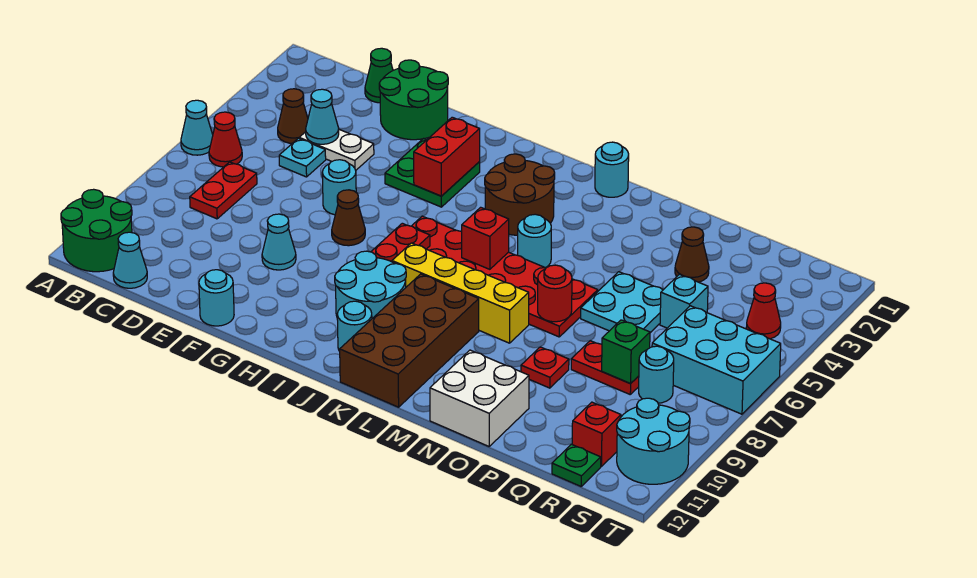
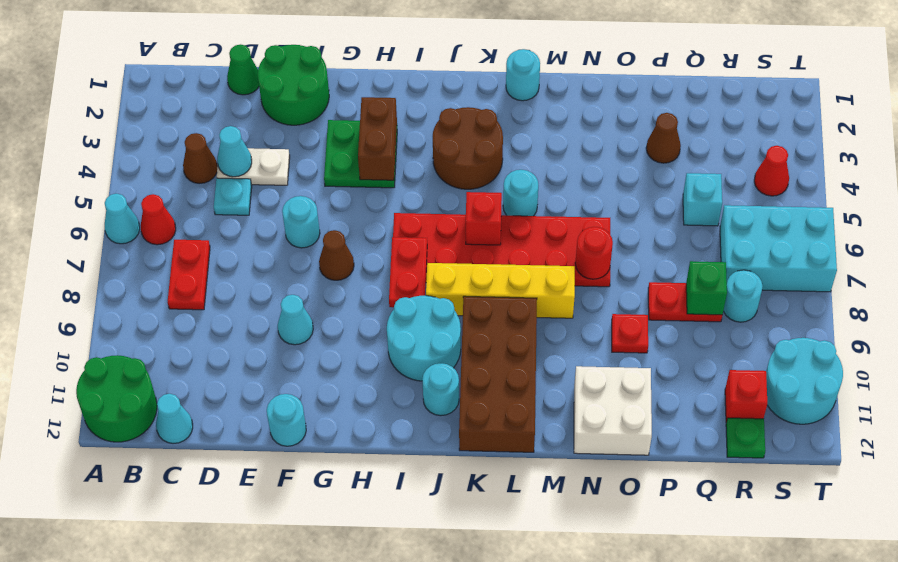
red brick H3:H4 level 2 -> brown brick H3:H4 level 2
cyan plate O5:P6 level 1 -> none

